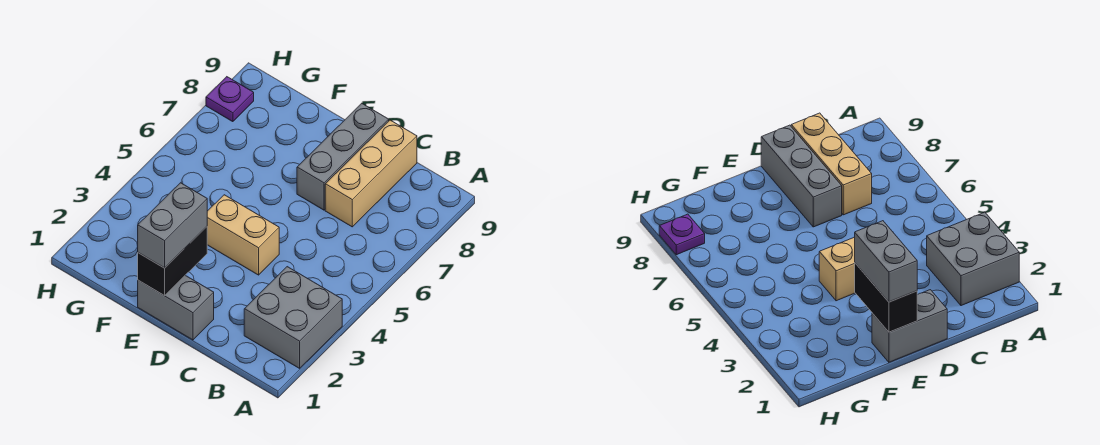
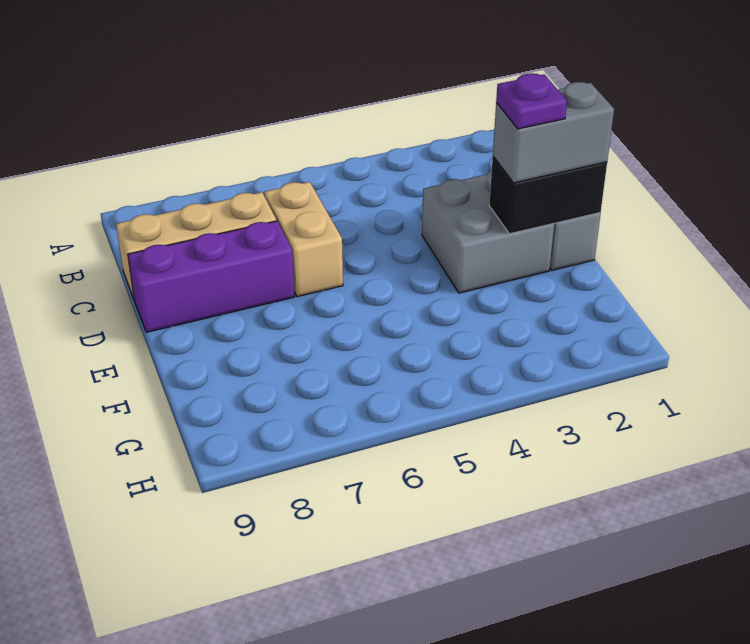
grey brick A2:B3 level 1 -> grey brick D2:E3 level 1
tan brick D4:E4 level 1 -> tan brick C6:D6 level 1
grey brick D7:D9 level 1 -> purple brick D7:D9 level 1
purple plate H8 level 1 -> purple plate E2 level 4

